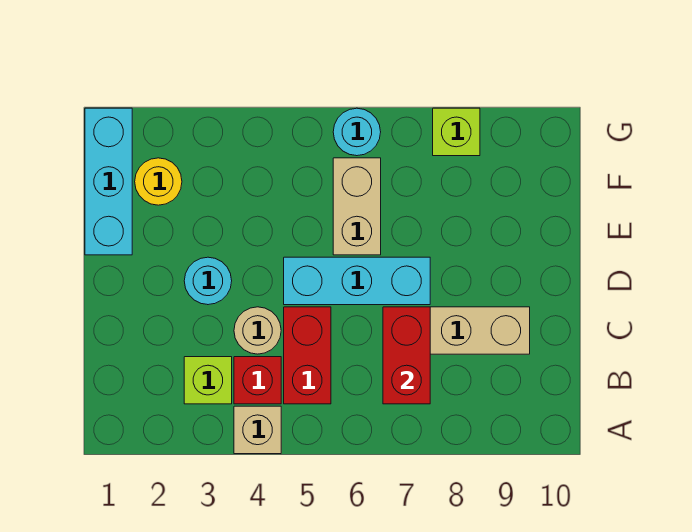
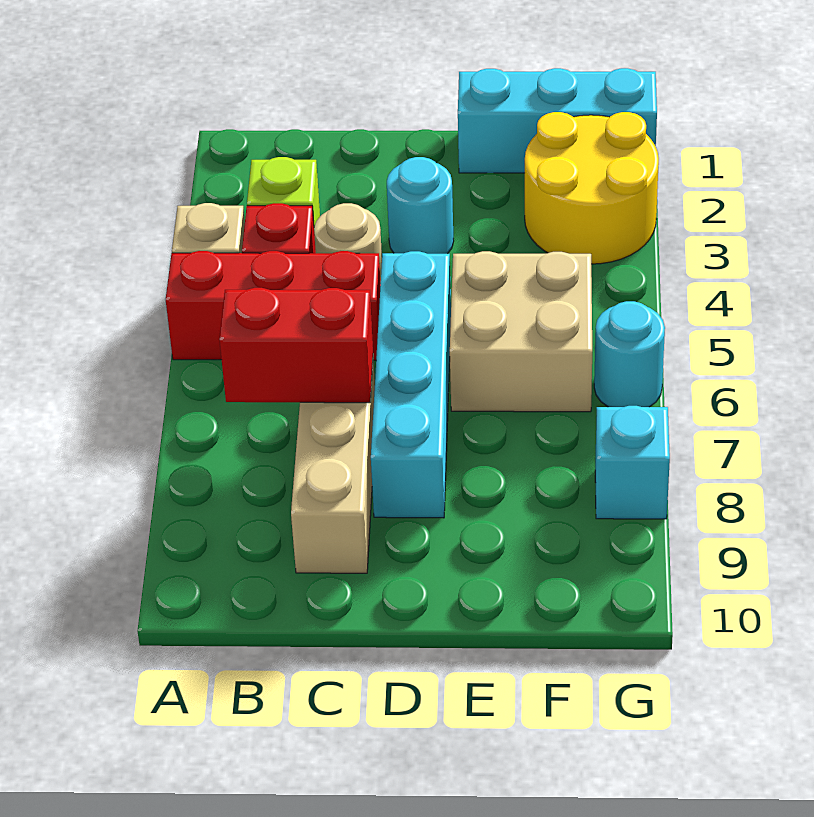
red brick B5:C5 level 1 -> red brick A5:C5 level 1
cyan brick D5:D7 level 1 -> cyan brick D5:D8 level 1
tan brick E6:F6 level 1 -> tan brick E5:F6 level 1
yellow round brick F2 level 1 -> yellow round brick F2:G3 level 1
lime brick G8 level 1 -> cyan brick G8 level 1

